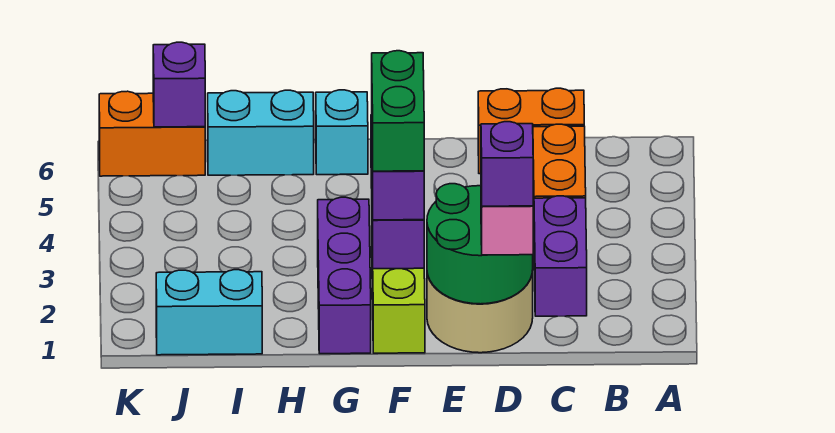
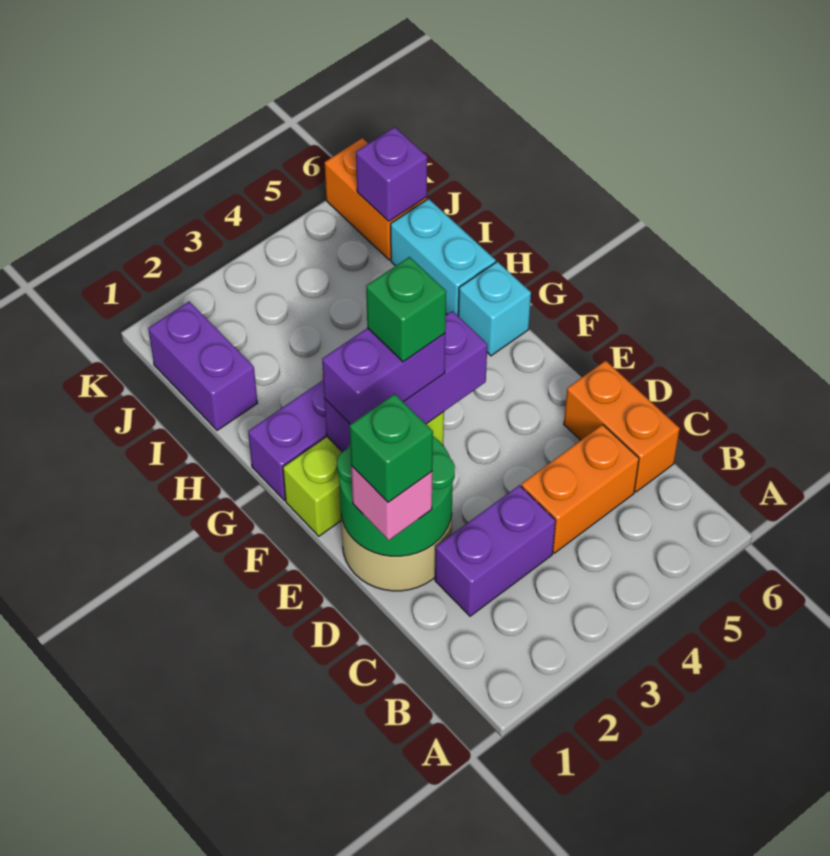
purple brick D1 level 4 -> green brick D1 level 4
green brick F2:F3 level 4 -> green brick F3 level 4
cyan brick I1:J1 level 1 -> purple brick I1:J1 level 1

